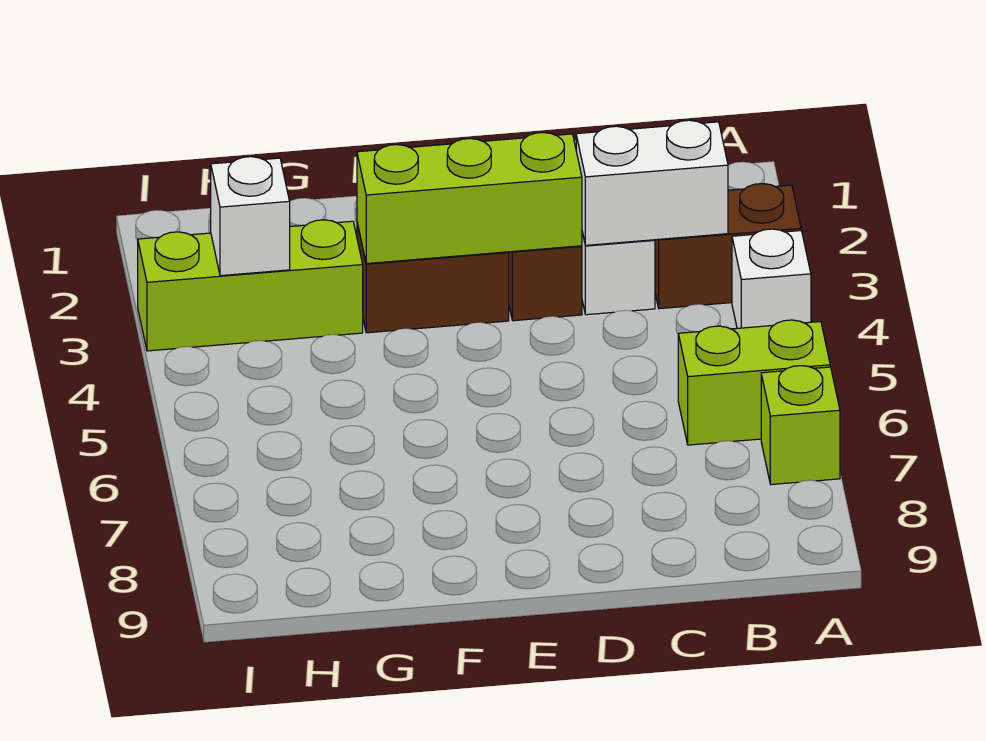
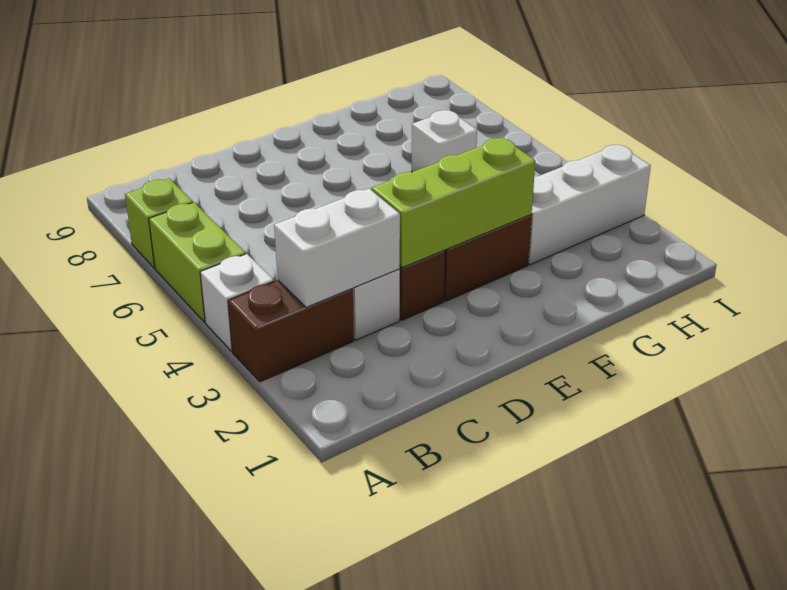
lime brick A6:B6 level 1 -> lime brick A5:A6 level 1
lime brick G3:I3 level 1 -> white brick G3:I3 level 1
white brick H3 level 2 -> white brick G6 level 1

